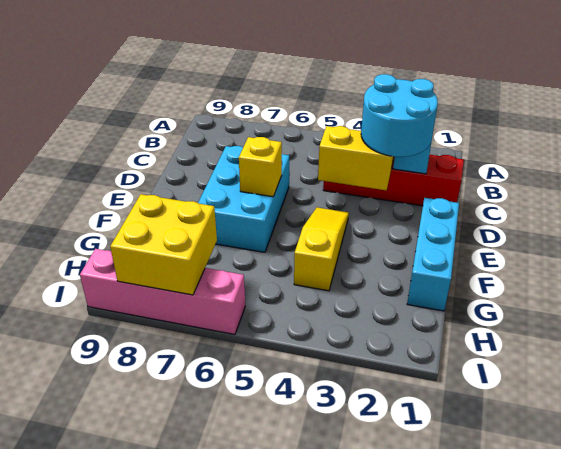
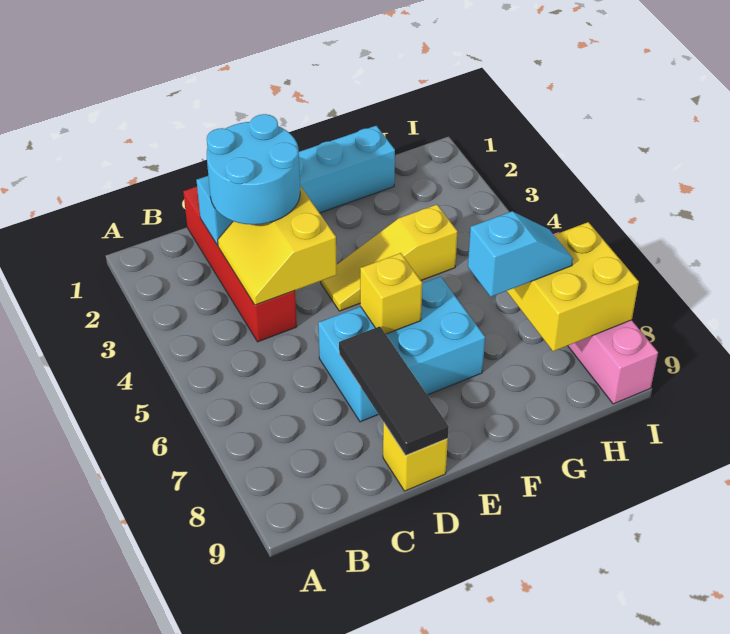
none -> black tile D7:D9 level 2
none -> yellow brick D9 level 1
none -> cyan slope G7:H7 level 3 top G

